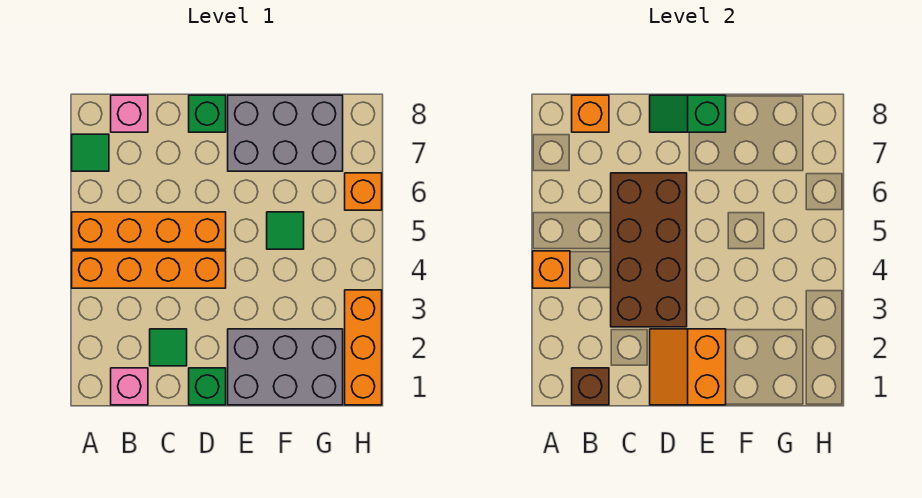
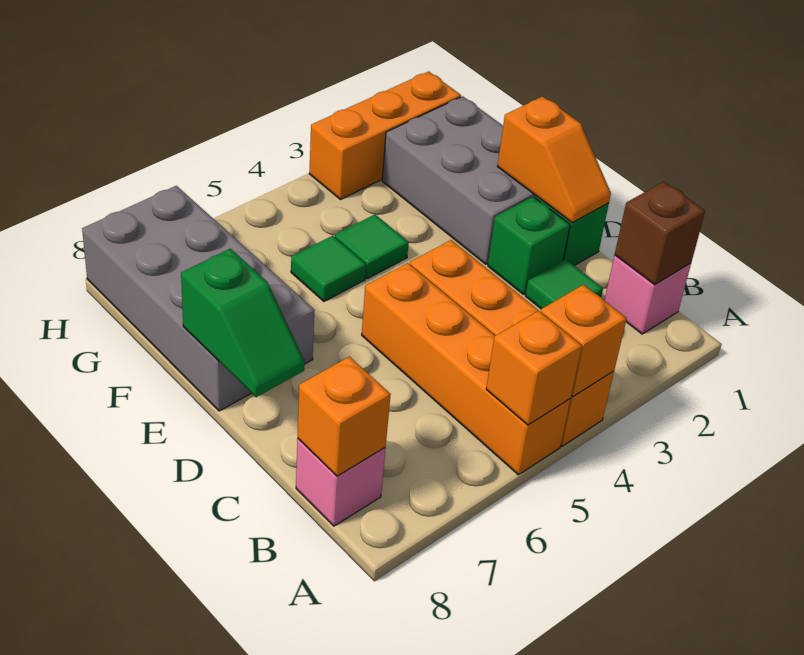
green tile A7 level 1 -> green tile F4 level 1
brown brick C3:D6 level 2 -> none
orange slope D1:E2 level 2 top E -> orange slope D1:E1 level 2 top E
green brick D8 level 1 -> green brick D2 level 1
grey brick E7:G8 level 1 -> grey brick E7:H8 level 1
orange brick H6 level 1 -> orange brick A5 level 2

